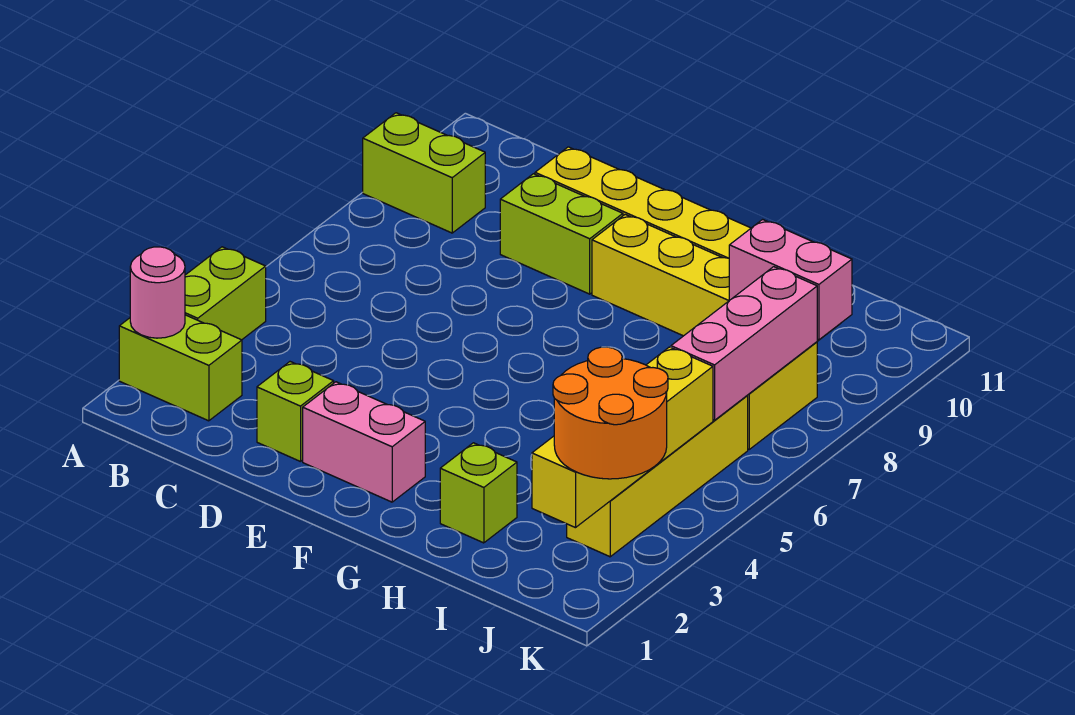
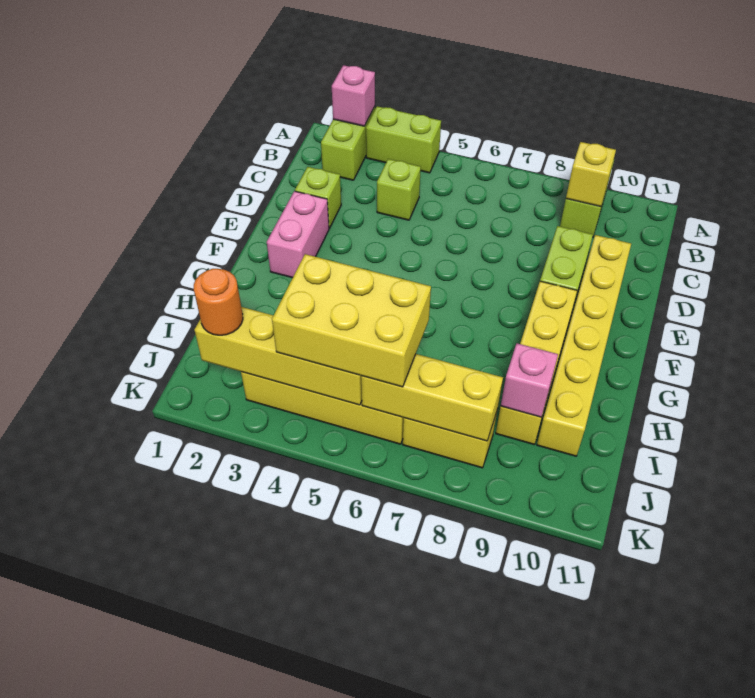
pink round brick A2 level 2 -> pink brick A2 level 2
none -> yellow brick B9 level 2
lime brick H2 level 1 -> lime brick C4 level 1
none -> yellow brick I4:J6 level 3
pink brick I9:J9 level 2 -> pink brick I9 level 2
orange round brick J2:K3 level 3 -> orange round brick J2 level 3
pink brick J6:J8 level 2 -> yellow brick J6:J8 level 2

